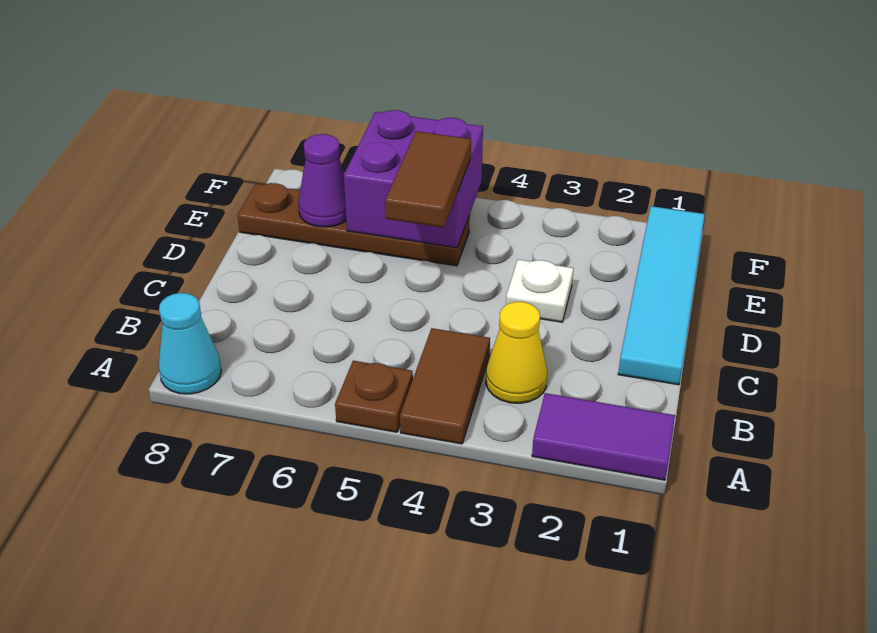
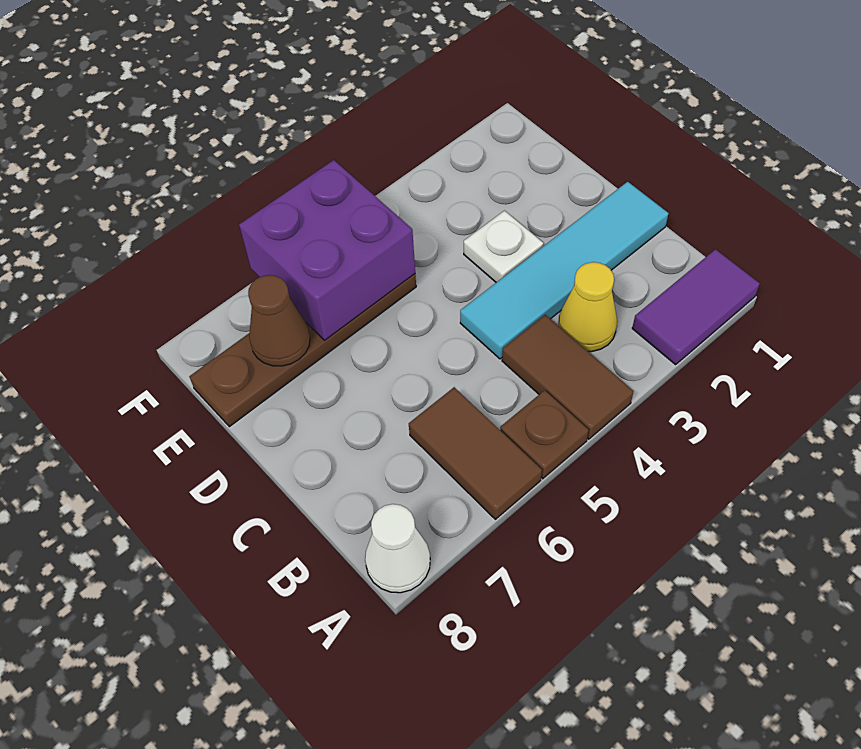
cyan cone A8 level 1 -> white cone A8 level 1
cyan tile C1:F1 level 1 -> cyan tile C1:C4 level 1
brown tile D5:E5 level 3 -> brown tile A6:B6 level 1
purple cone E7 level 2 -> brown cone E7 level 2

